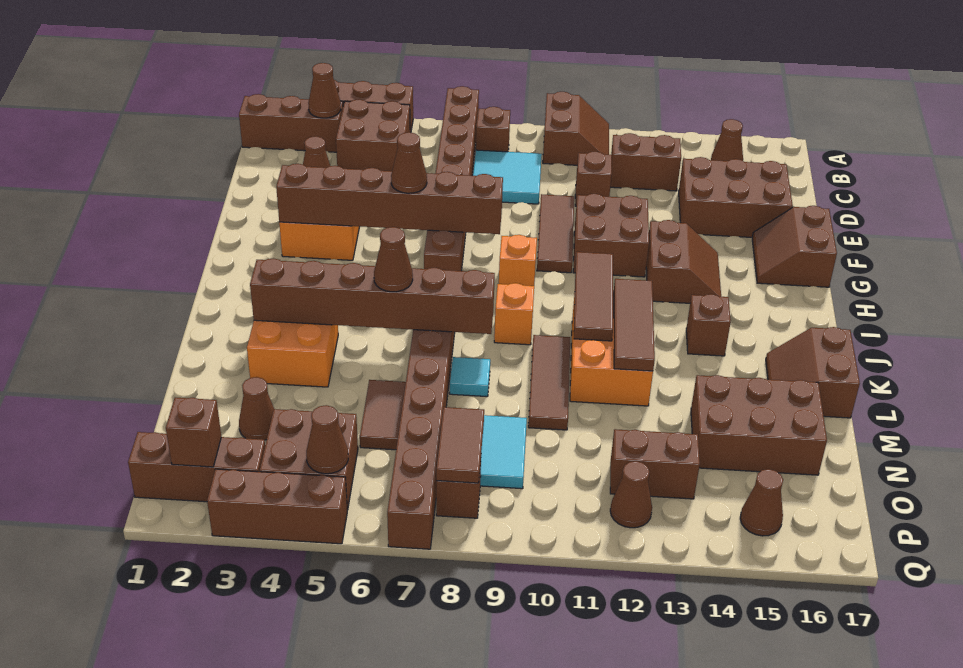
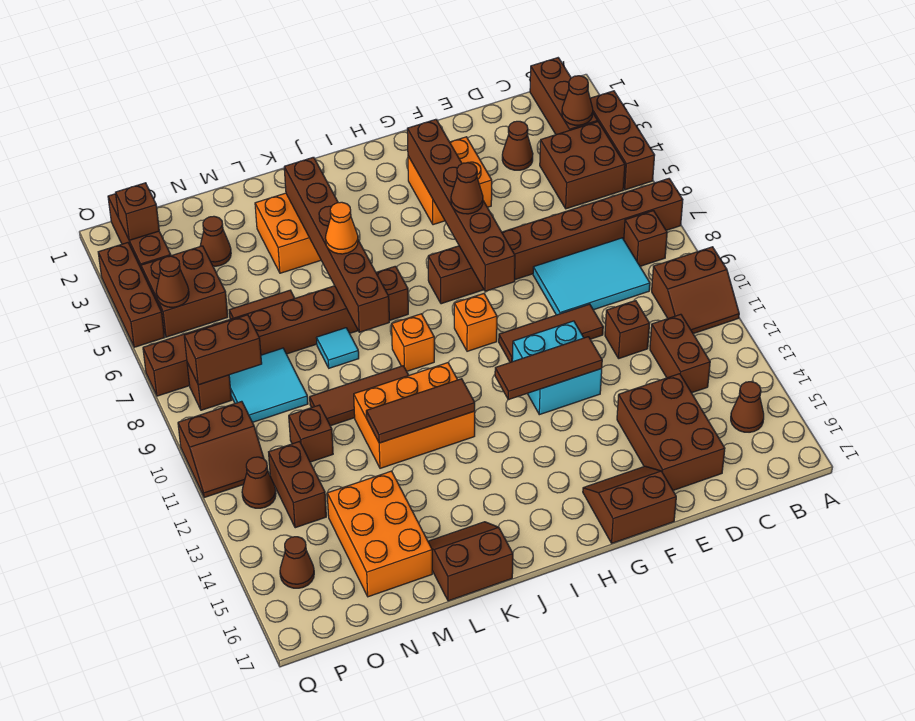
cyan tile C8:D9 level 1 -> cyan tile C8:E9 level 1
brown brick F11:G12 level 1 -> cyan brick F11:G12 level 1
brown slope G13:H14 level 1 top 13 -> brown slope P10:Q11 level 1 top 10
brown tile I11:K11 level 2 -> brown tile F12:H12 level 2
brown brick J14 level 1 -> brown brick N11 level 1
brown cone K6 level 3 -> orange cone K6 level 3
brown brick M14:N16 level 1 -> orange brick M14:N16 level 1
brown tile O8:P8 level 2 -> brown brick O8:P8 level 2

